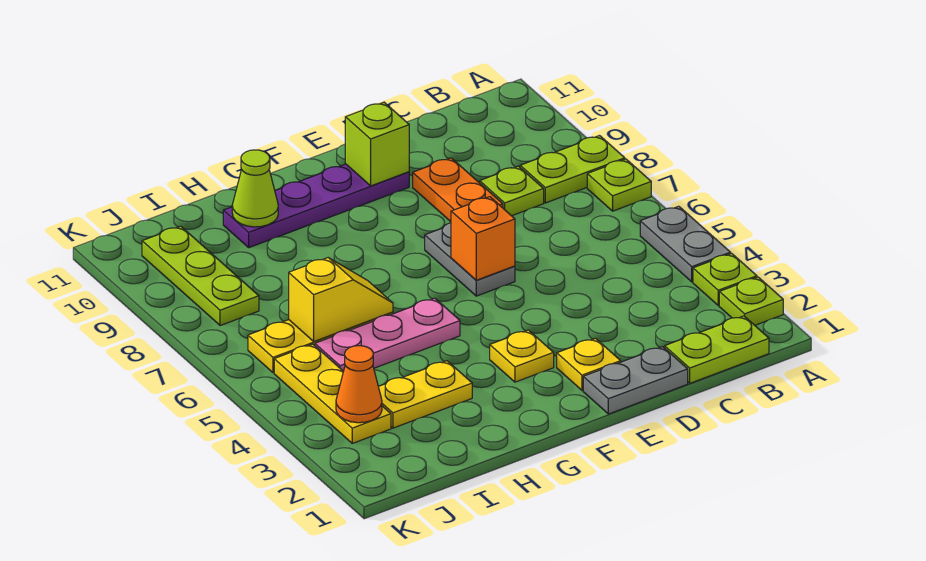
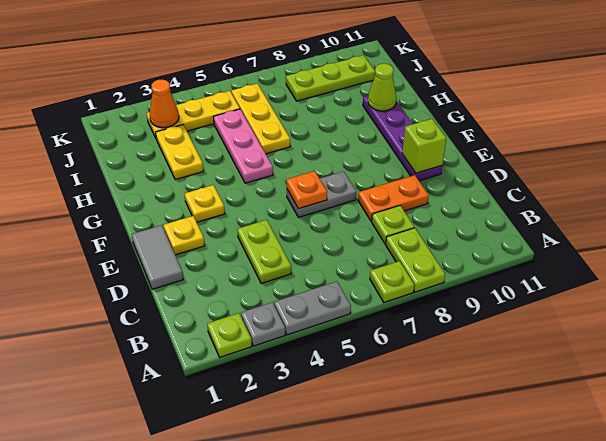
lime plate A3 level 1 -> grey plate A3 level 1
lime plate B1:C1 level 1 -> lime plate C4:D4 level 1
grey plate D1:E1 level 1 -> grey tile D1:E1 level 1
orange brick E6 level 2 -> orange plate E6 level 2
yellow slope H6:I6 level 2 top I -> none

